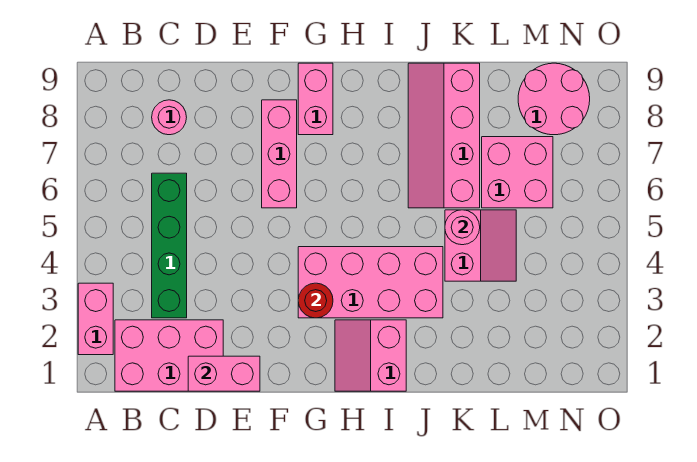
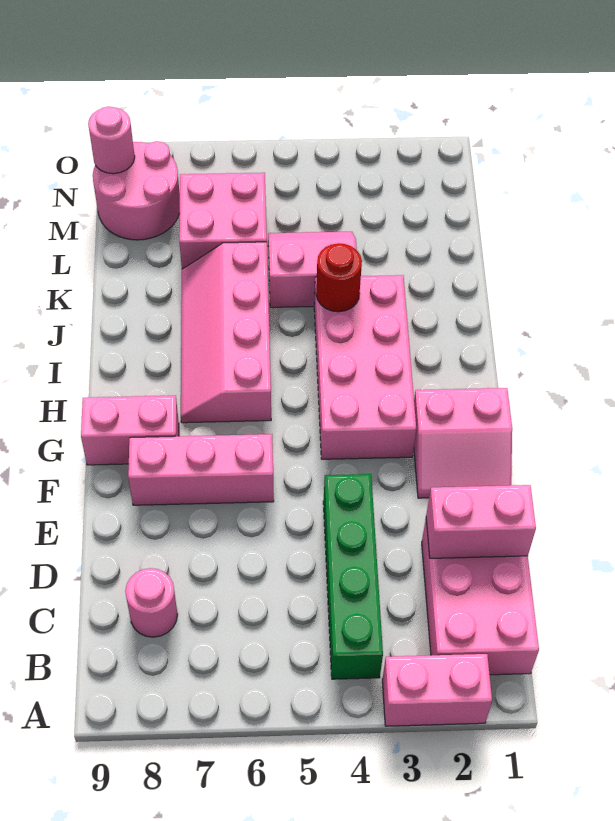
green brick C3:C6 level 1 -> green brick B4:E4 level 1
pink brick D1:E1 level 2 -> pink brick D1:D2 level 2
red round brick G3 level 2 -> red round brick J4 level 2
pink slope H1:I2 level 1 top I -> pink slope F1:G2 level 1 top G
pink slope J6:K9 level 1 top K -> pink slope H6:K7 level 1 top 6
pink round brick K5 level 2 -> pink round brick N9 level 2

